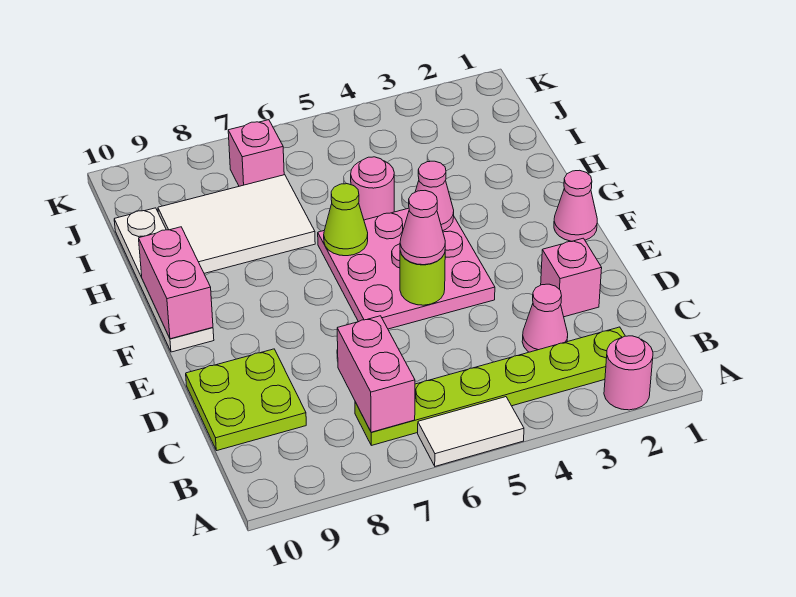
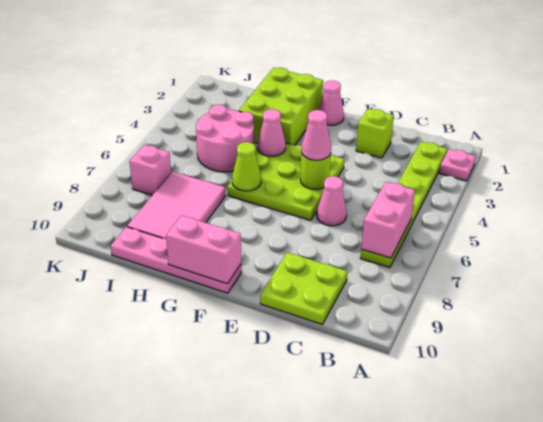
pink round brick A2 level 1 -> pink plate A2 level 1
white tile A5:A6 level 1 -> none
pink brick B7:C7 level 2 -> pink brick B6:B7 level 2
pink cone C3 level 1 -> pink cone D6 level 1
pink brick D2 level 1 -> lime brick D2 level 1
pink plate E4:G6 level 1 -> lime plate E4:G6 level 1
white plate F10:I10 level 1 -> pink plate F10:I10 level 1
none -> lime brick G1:H3 level 1
pink round brick H5 level 1 -> pink round brick H4:I5 level 1
white tile H7:I9 level 1 -> pink tile H7:I9 level 1

